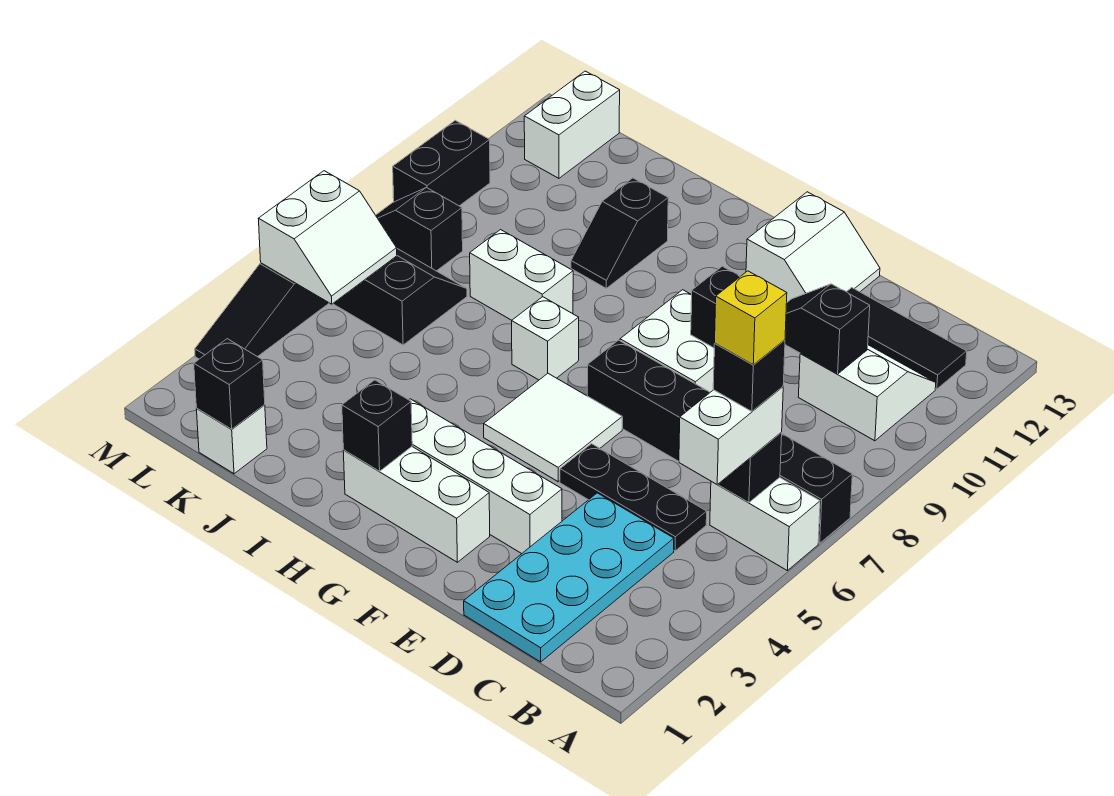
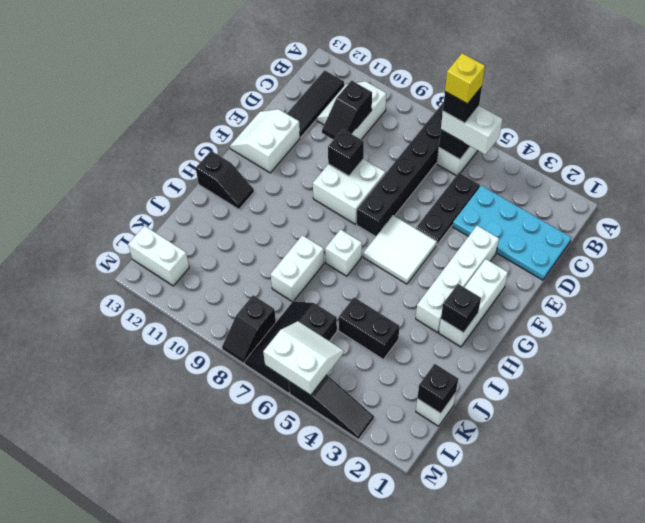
white slope E12:F13 level 1 top F -> white slope E12:F13 level 1 top 12
black slope I10:I11 level 1 top 11 -> black slope H12:H13 level 1 top 13
black brick M9:M10 level 1 -> black brick J4:J5 level 1

